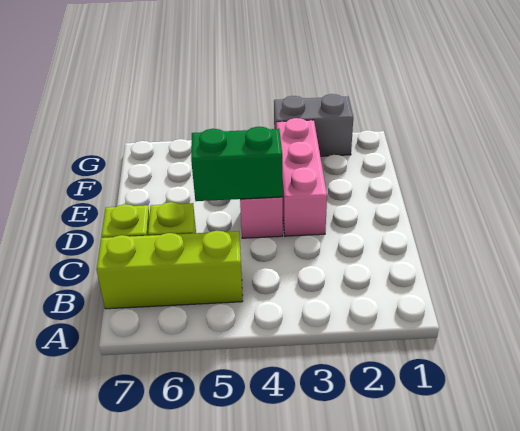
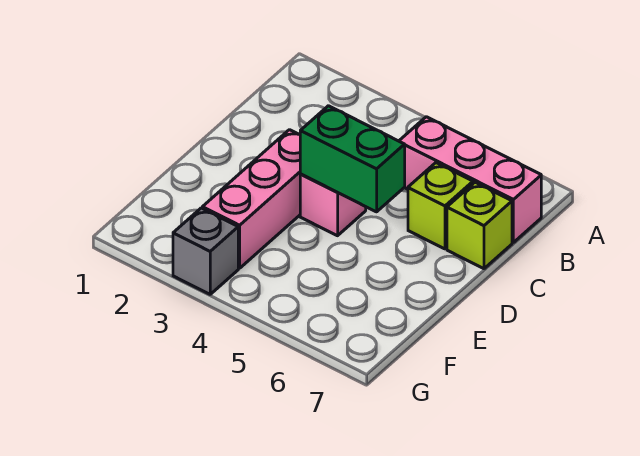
lime brick B5:B7 level 1 -> pink brick B5:B7 level 1
grey brick G2:G3 level 1 -> grey brick G3 level 1

